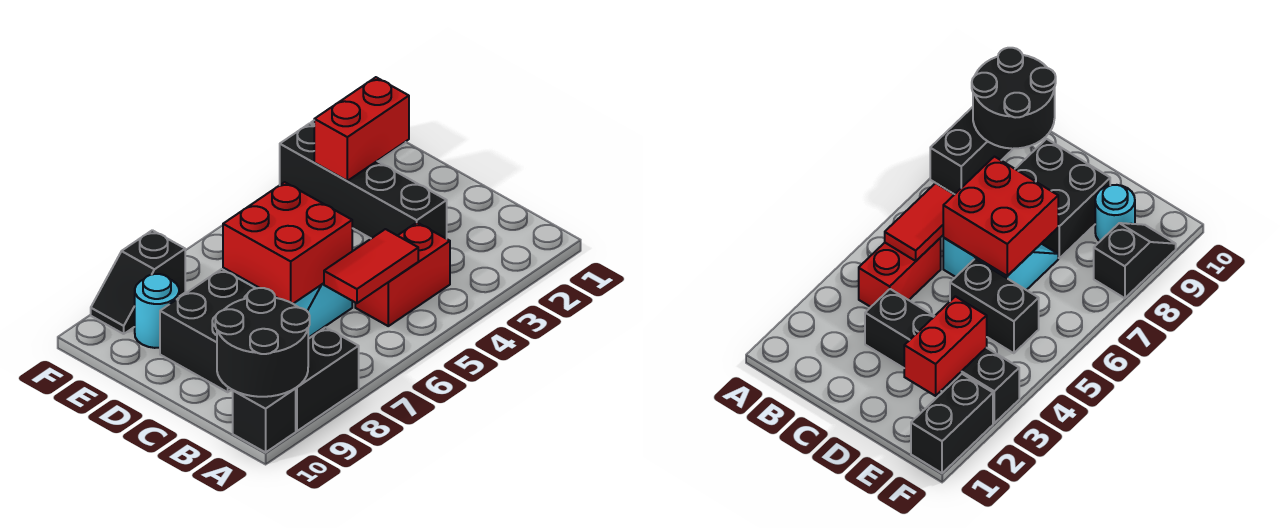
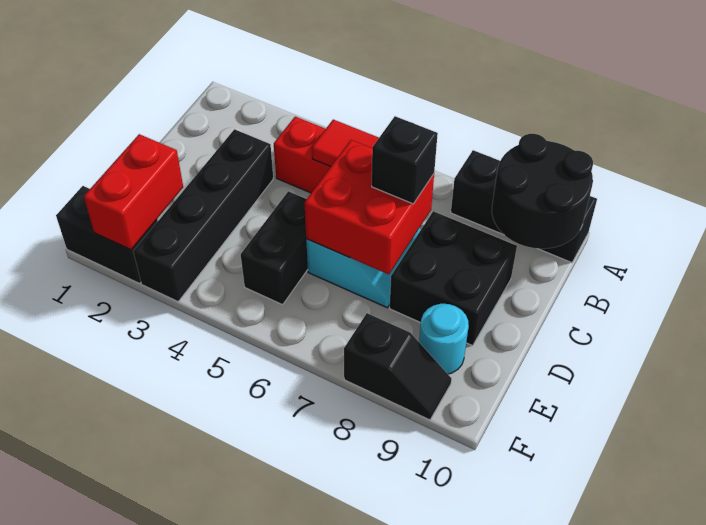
none -> black brick C7 level 3
red brick E2:E3 level 2 -> red brick E2:F2 level 2

